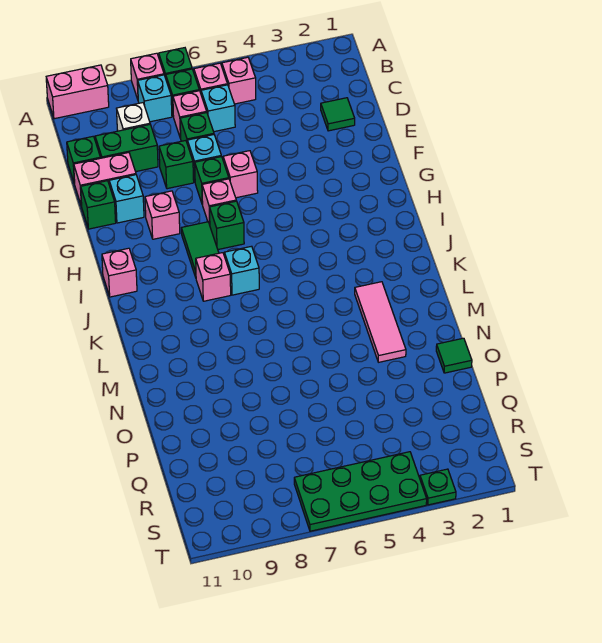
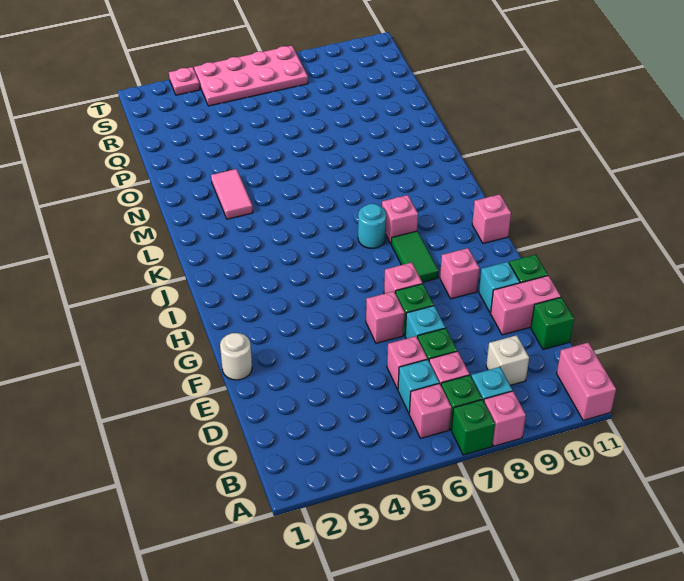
pink brick A10:A11 level 1 -> pink brick A11:B11 level 1
pink brick B5 level 1 -> pink brick D6 level 1
green tile D2 level 1 -> none
green brick D9:D10 level 1 -> none
green brick E8 level 1 -> none
none -> white round brick F1 level 1
green brick H7 level 1 -> none
cyan brick J7 level 1 -> cyan round brick J7 level 1
pink tile L3:N3 level 1 -> pink tile M3:N3 level 1
green tile O1 level 1 -> none
green plate S4:T7 level 1 -> pink plate S4:T7 level 1
green plate T3 level 1 -> pink plate T3 level 1

